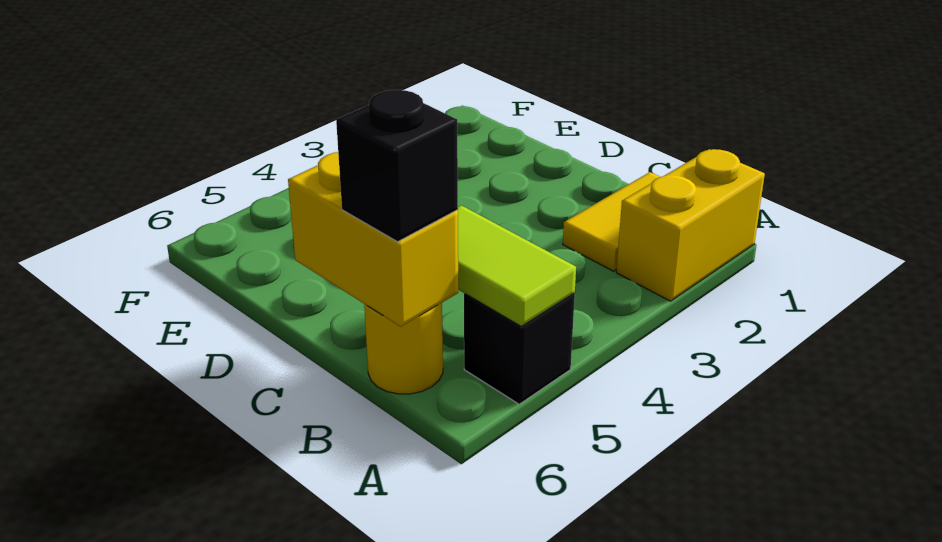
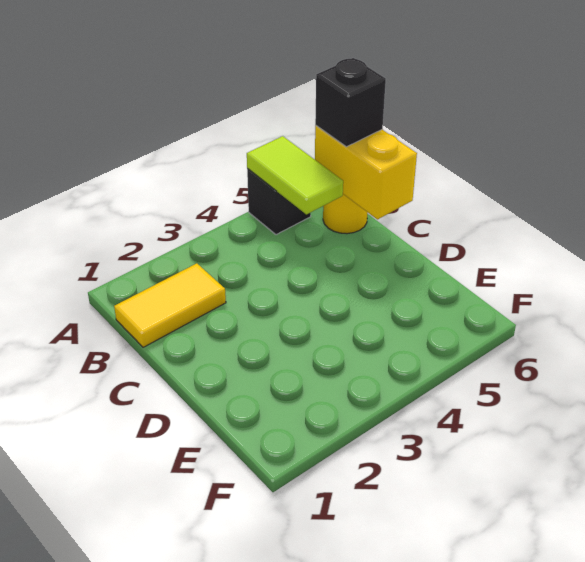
yellow brick A1:A2 level 1 -> none

